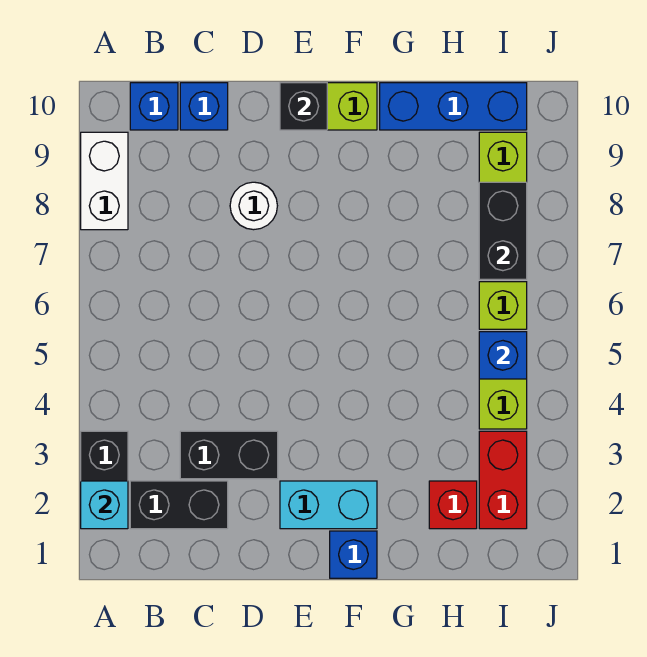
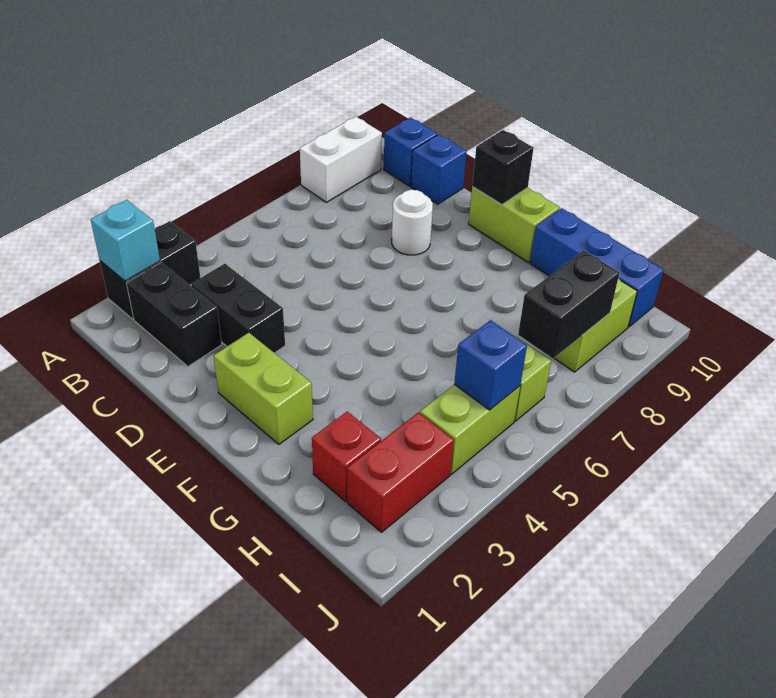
cyan brick E2:F2 level 1 -> lime brick E2:F2 level 1
blue brick F1 level 1 -> none

